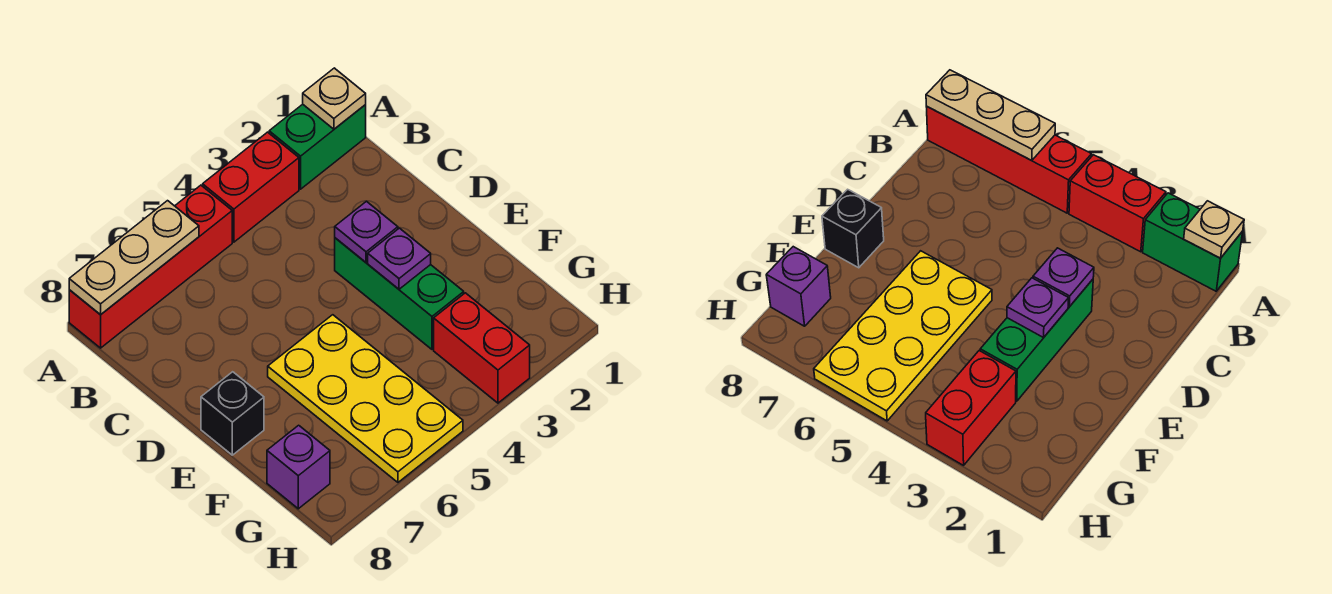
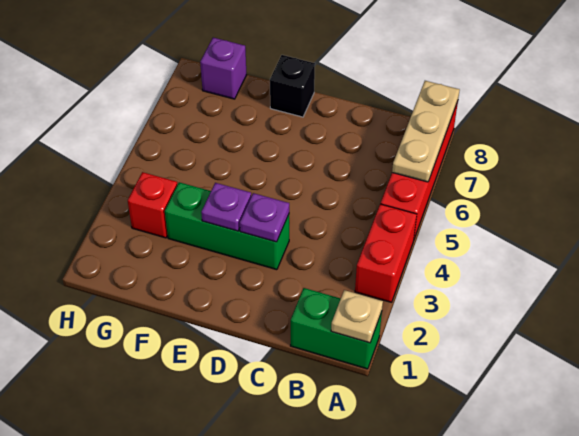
green brick A1:A2 level 1 -> green brick A1:B1 level 1
yellow plate E5:H6 level 1 -> none
red brick G3:H3 level 1 -> red brick G3 level 1

